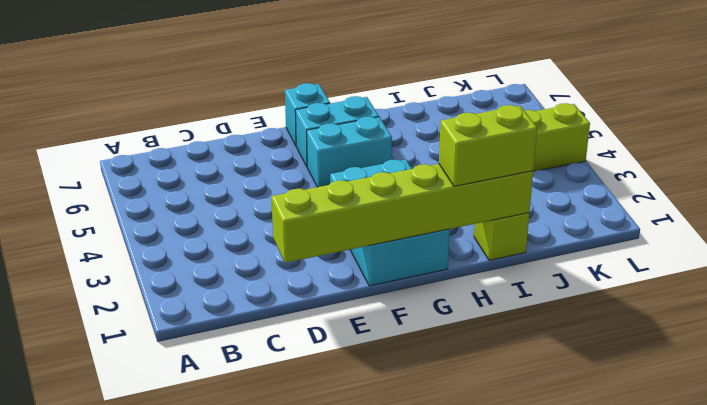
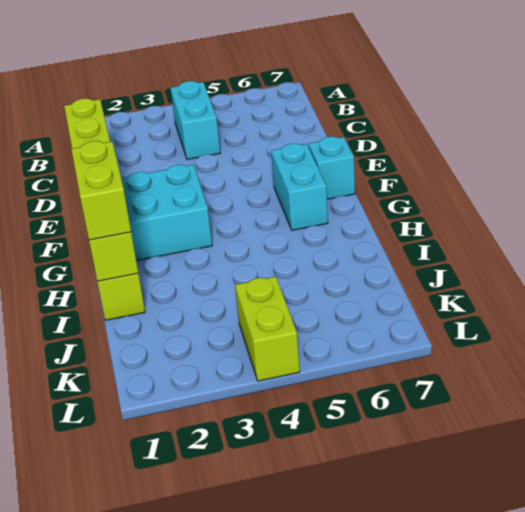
cyan brick F5:G5 level 1 -> cyan brick B4:C4 level 1

